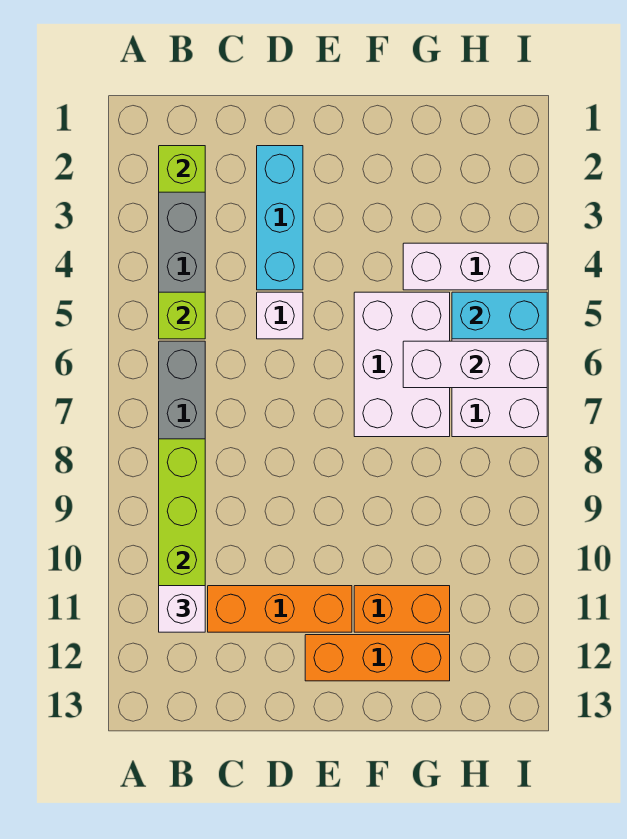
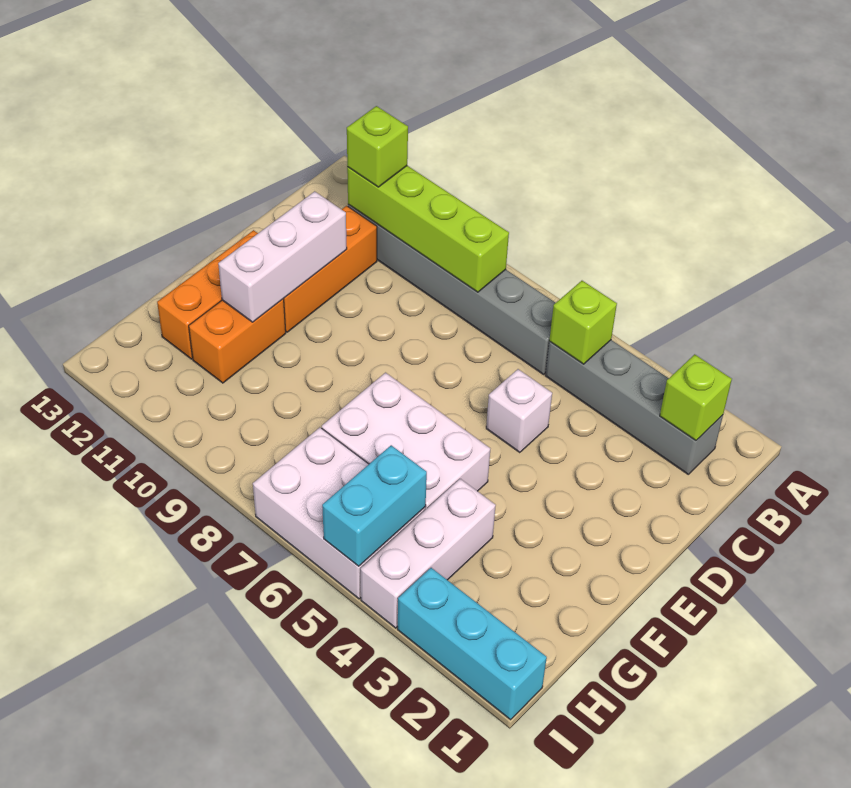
white brick B11 level 3 -> lime brick B11 level 3
cyan brick D2:D4 level 1 -> cyan brick I1:I3 level 1
white brick G6:I6 level 2 -> white brick D11:F11 level 2

